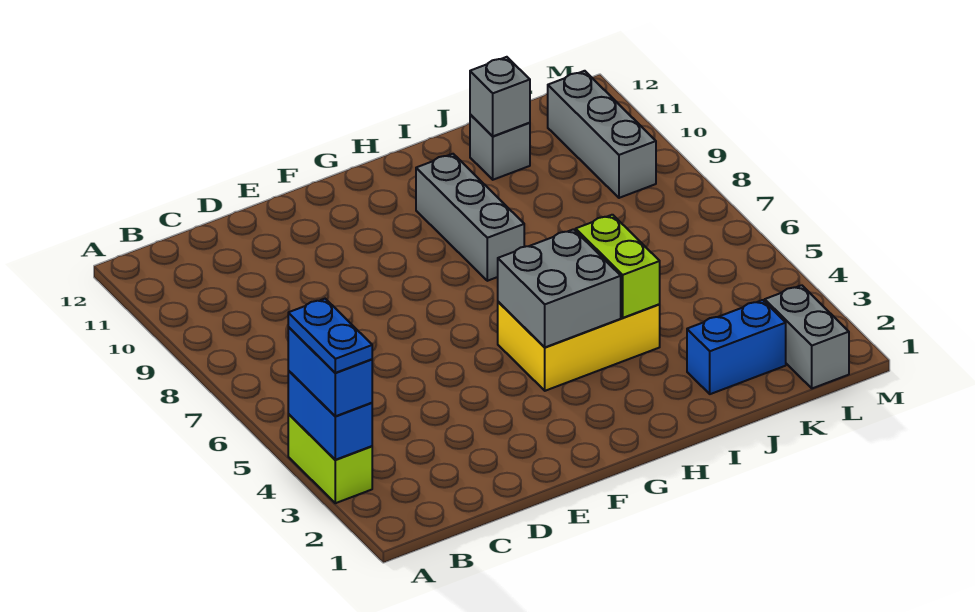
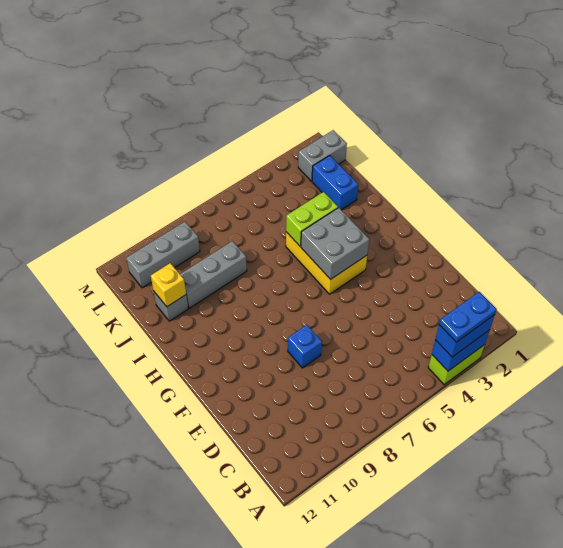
none -> blue brick E8 level 1
grey brick H8:H10 level 1 -> grey brick J8:J10 level 1
grey brick J11 level 2 -> yellow brick J11 level 2

